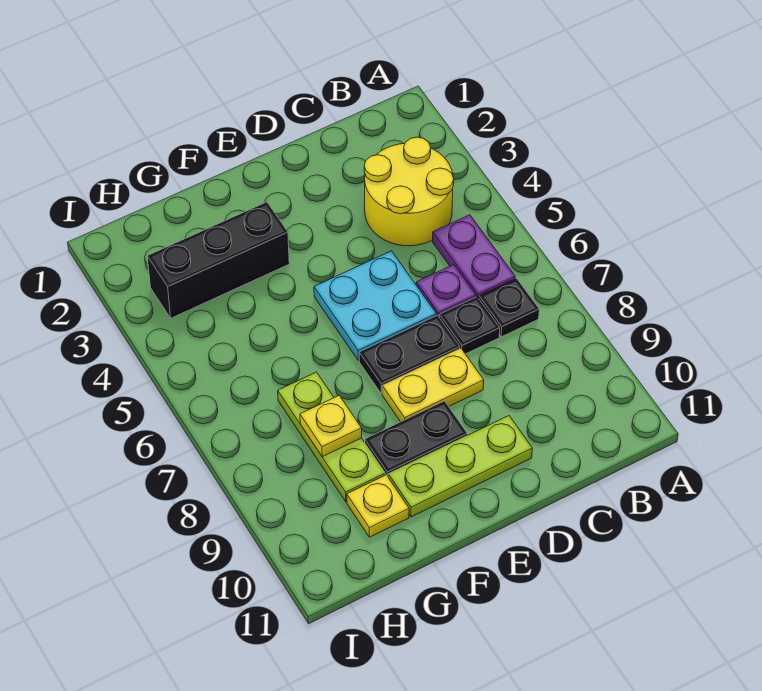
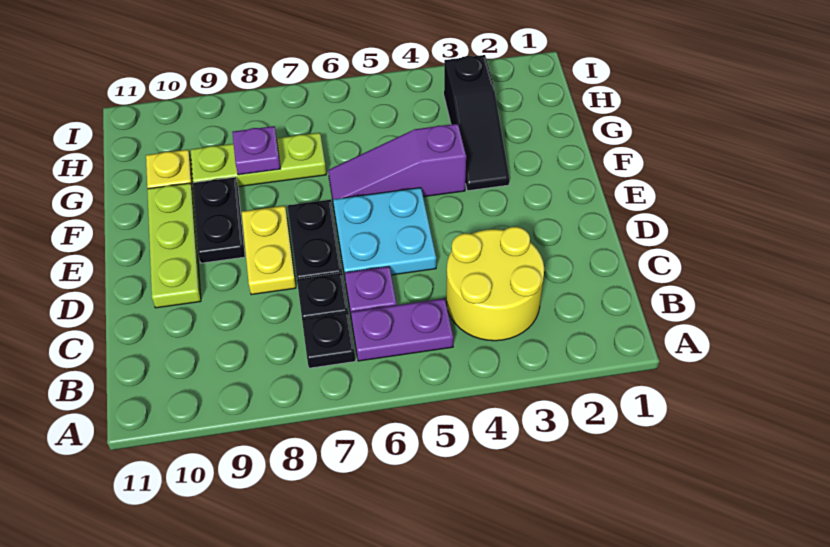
black brick F3:H3 level 1 -> black slope F3:H3 level 1 top H
none -> purple slope F4:F6 level 1 top 4
yellow plate G8 level 2 -> purple plate G8 level 2

